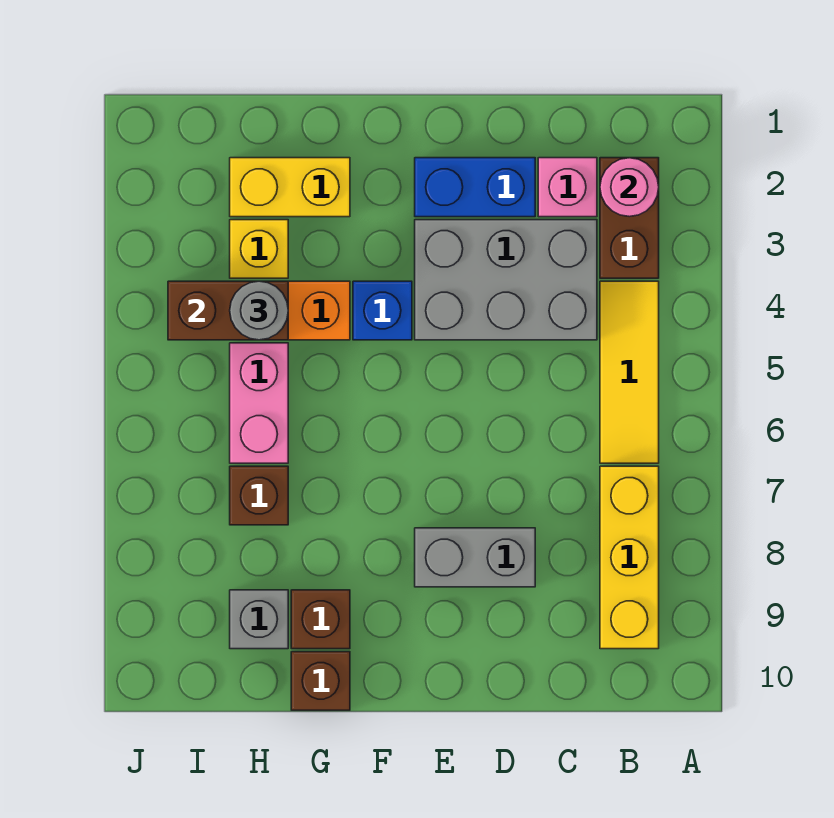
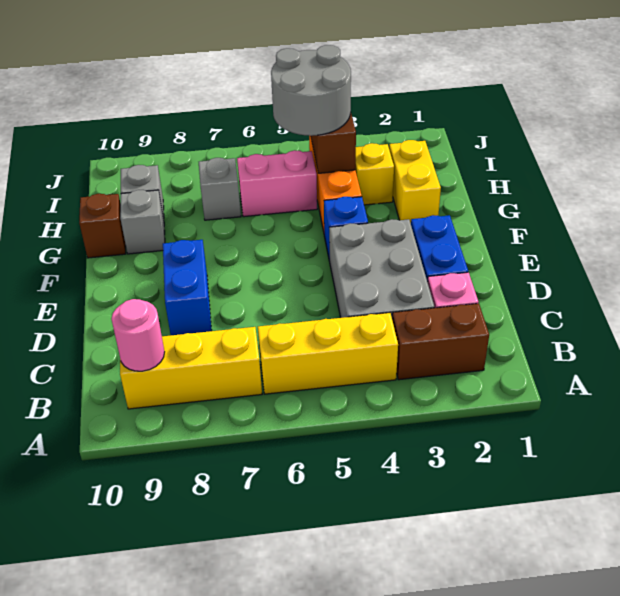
pink round brick B2 level 2 -> pink round brick B9 level 2
yellow tile B4:B6 level 1 -> yellow brick B4:B6 level 1
grey brick D8:E8 level 1 -> blue brick D8:E8 level 1
brown brick G9 level 1 -> grey brick G9 level 1
grey round brick H4 level 3 -> grey round brick H4:I5 level 3
brown brick H7 level 1 -> grey brick H7 level 1

